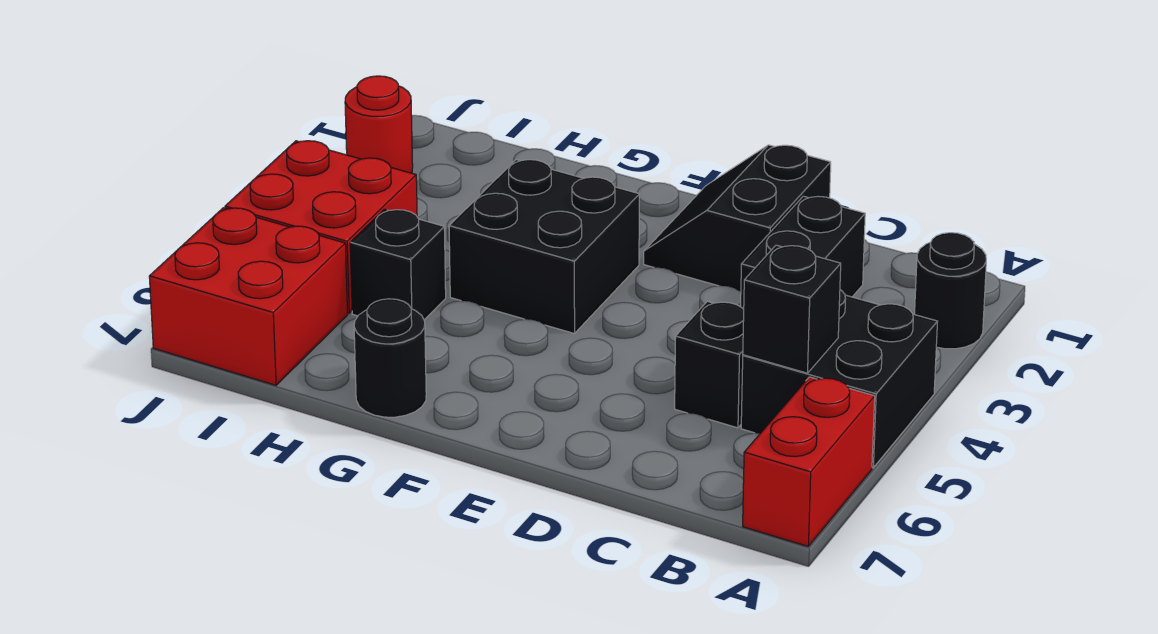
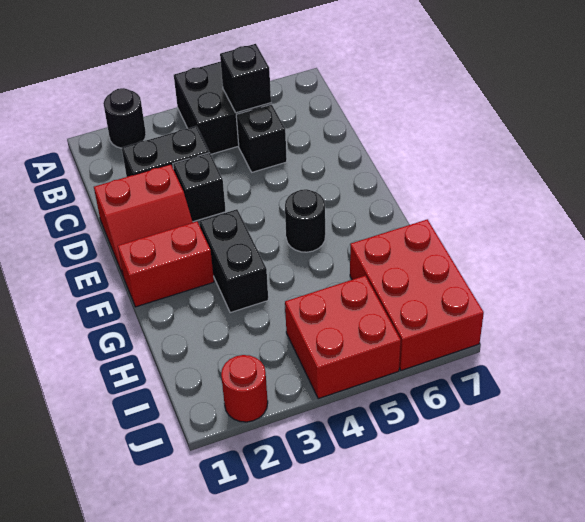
red brick A6:A7 level 1 -> red brick F1:F2 level 1
black slope D1:E2 level 1 top D -> red slope D1:E2 level 1 top D
black brick F3:G4 level 1 -> black brick F3:G3 level 1
black round brick G7 level 1 -> black round brick F5 level 1
black brick H5 level 1 -> black brick D3 level 1
red brick I6:J7 level 1 -> red brick H6:J7 level 1

